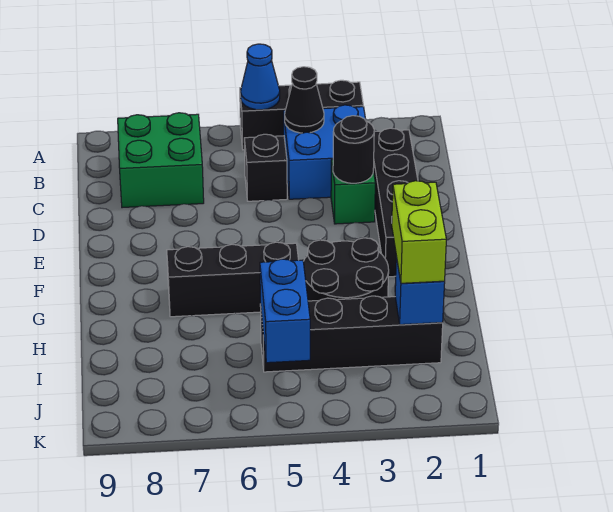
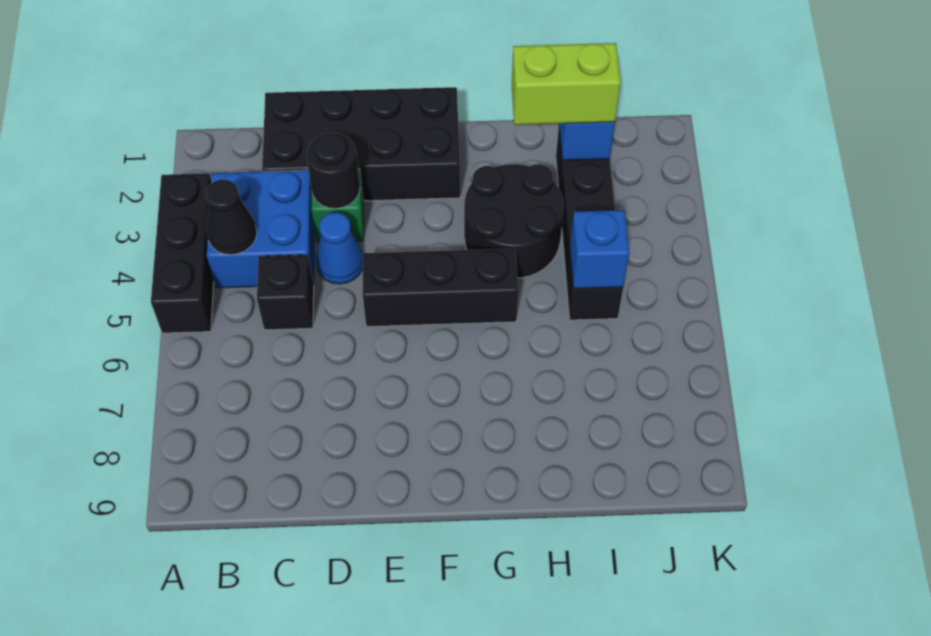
blue cone A5 level 2 -> blue cone D4 level 1
green brick B7:C8 level 1 -> none
black brick C2:F2 level 1 -> black brick C1:F2 level 1
black brick G5:G7 level 1 -> black brick E5:G5 level 1
blue brick I5:J5 level 2 -> blue brick I5 level 2

